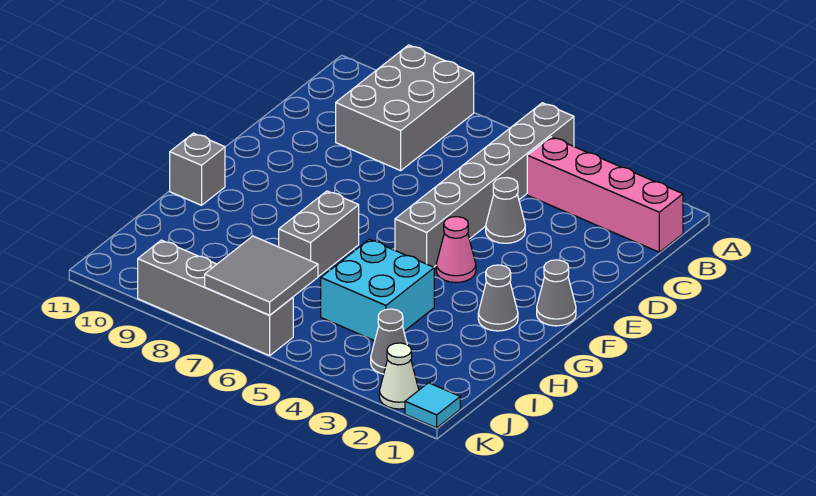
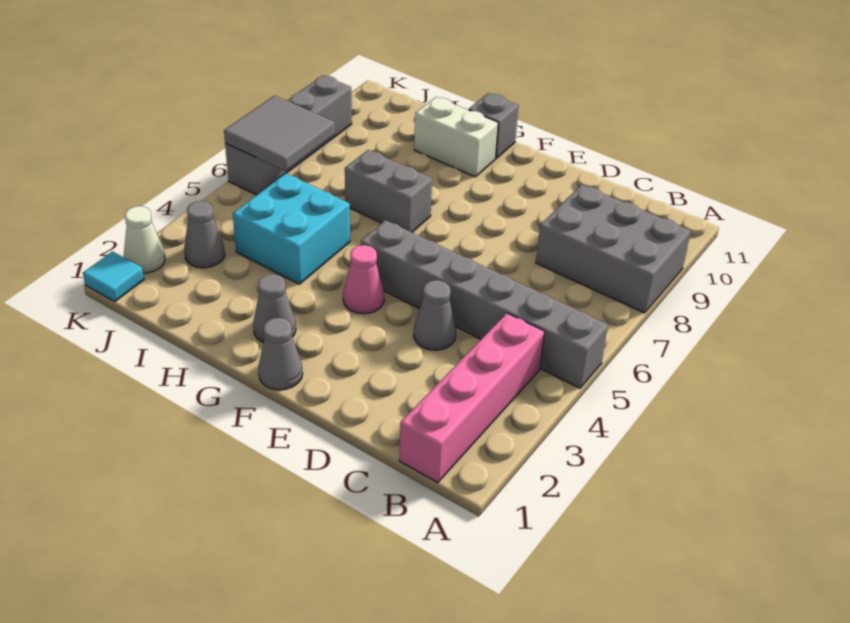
none -> white brick G10:H10 level 1

